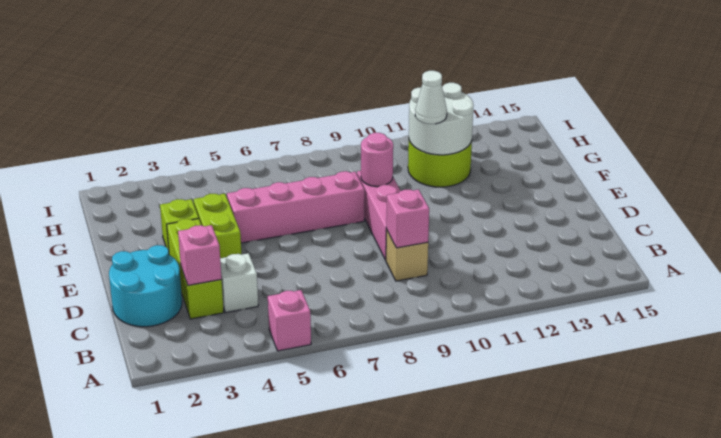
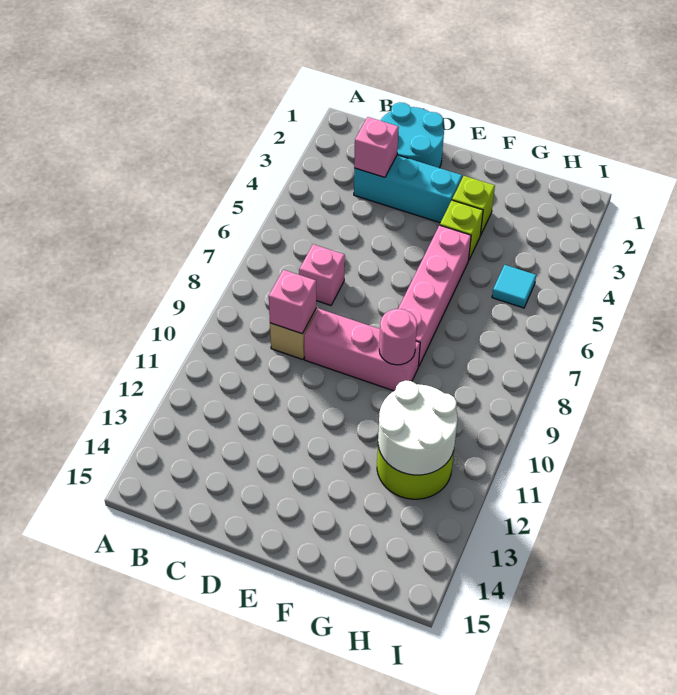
pink brick A5 level 1 -> pink brick C7 level 1
lime brick C3:E3 level 1 -> cyan brick C3:E3 level 1
white brick C4 level 1 -> none
lime brick E4:F4 level 1 -> lime brick F4 level 1
white cone G11 level 3 -> none
none -> cyan tile H5 level 1

